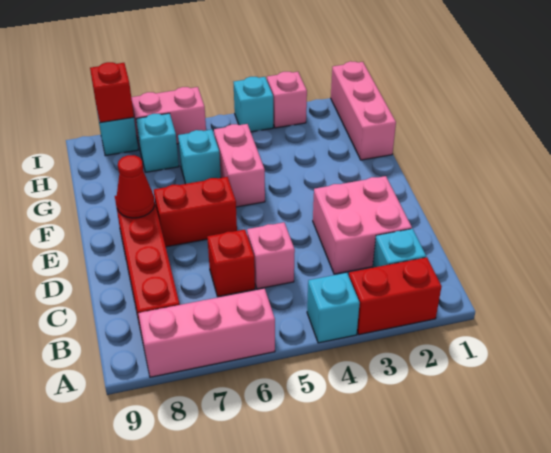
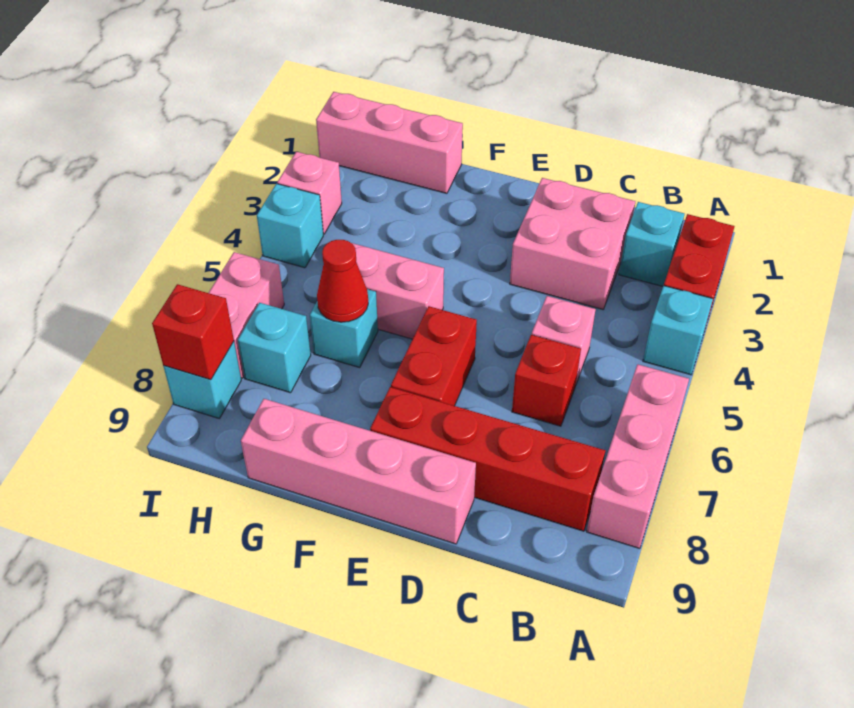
none -> pink brick D9:G9 level 1
red cone E8 level 2 -> red cone G6 level 2

